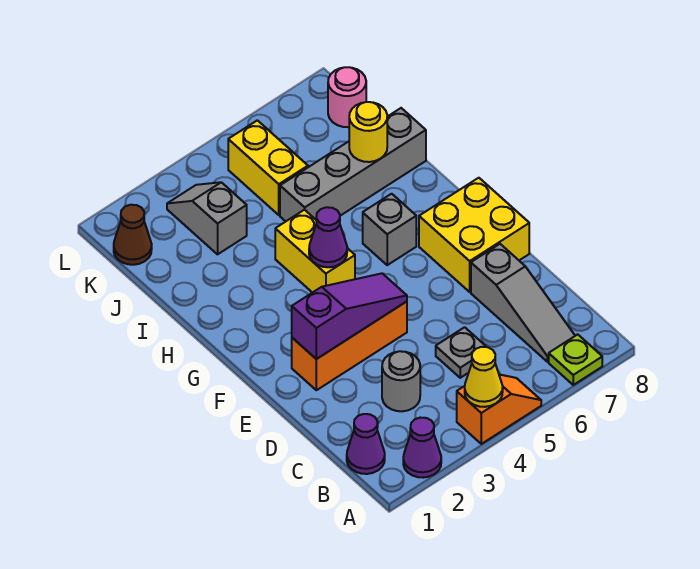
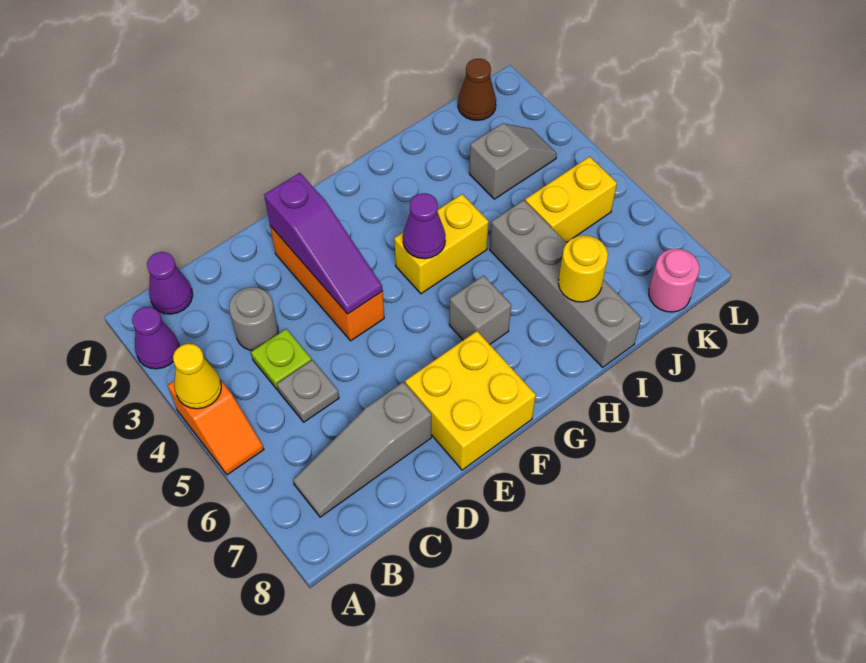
lime plate A7 level 1 -> lime plate C4 level 1

